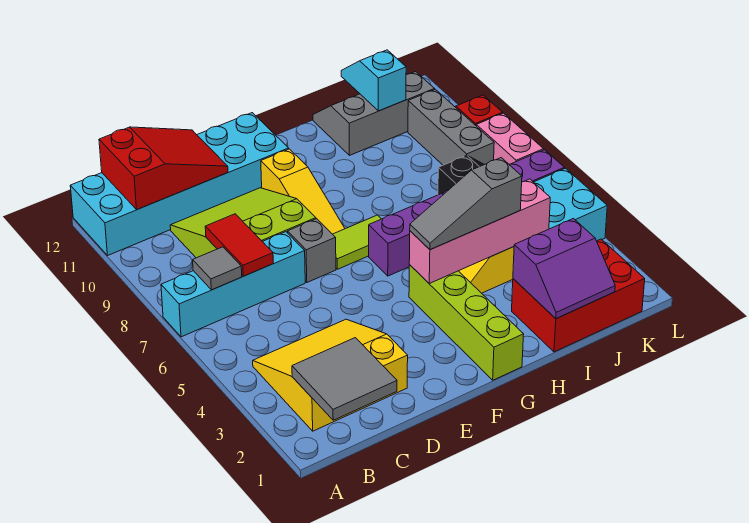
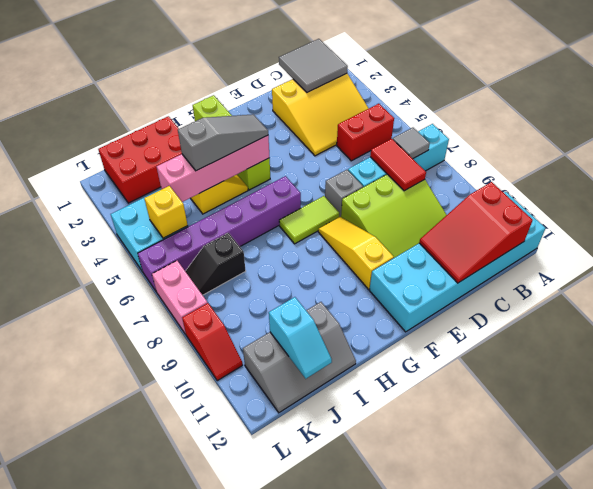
none -> red brick B5:C5 level 1
purple slope I1:J2 level 2 top 2 -> none
none -> yellow brick K5 level 2
grey brick K8:K10 level 1 -> none

